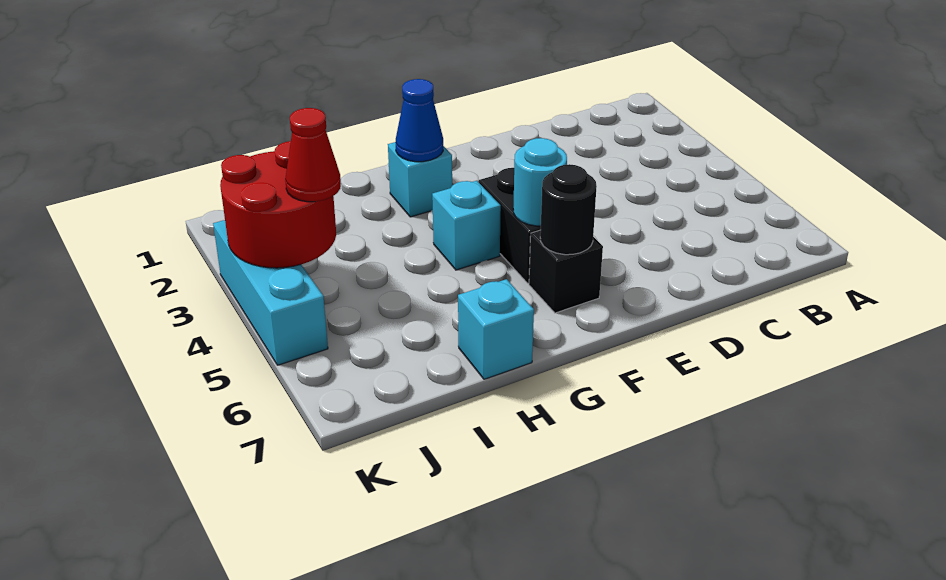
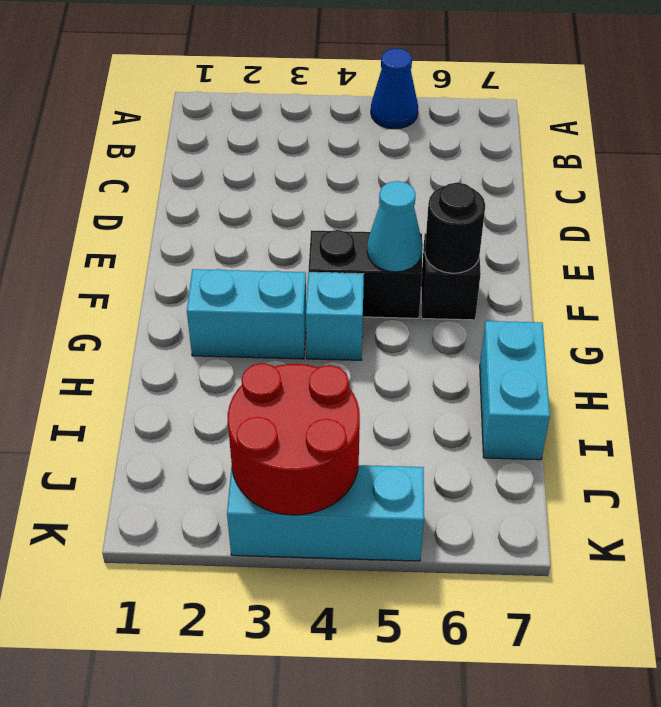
cyan round brick F5 level 2 -> cyan cone F5 level 2
cyan brick G2 level 1 -> cyan brick G2:G3 level 1
blue cone G2 level 2 -> blue cone A5 level 1
cyan brick H7 level 1 -> cyan brick H7:I7 level 1
red cone J4 level 3 -> none

